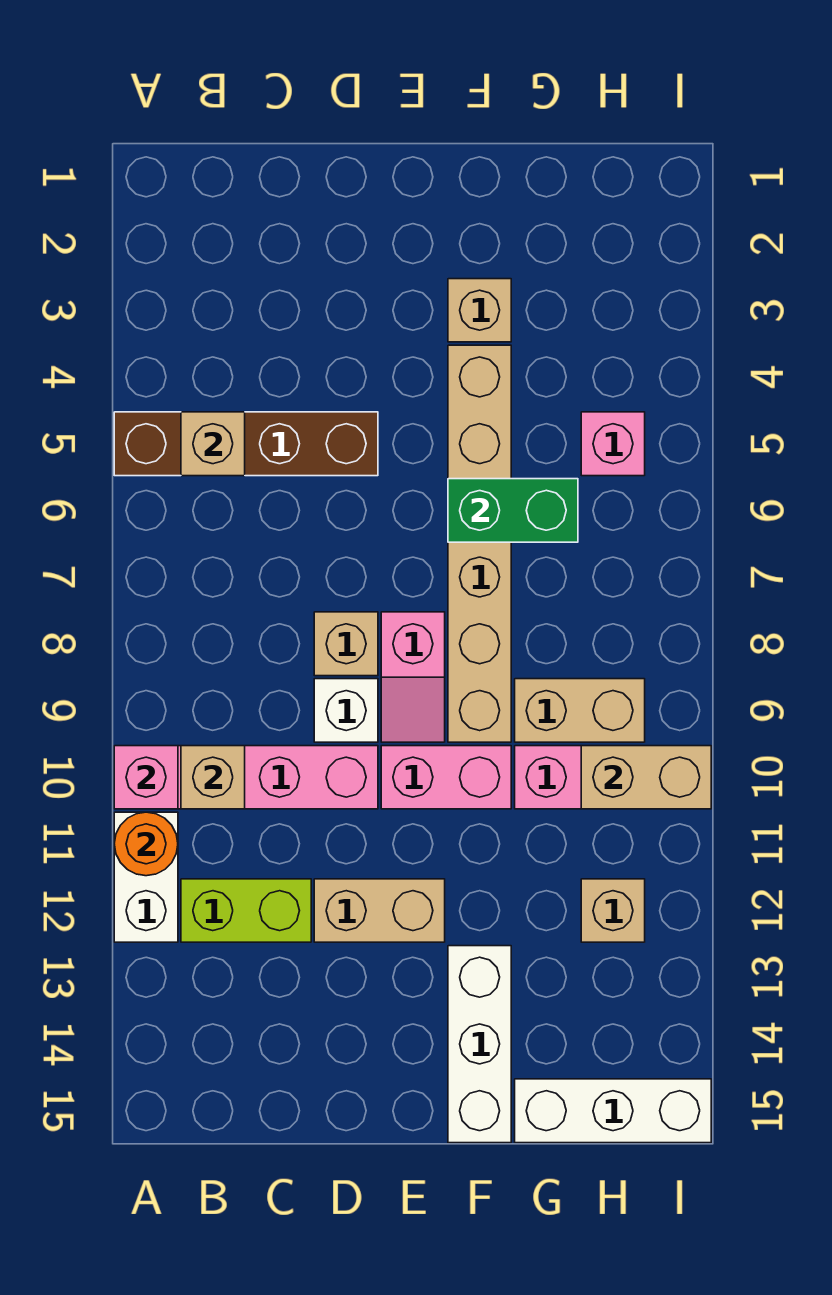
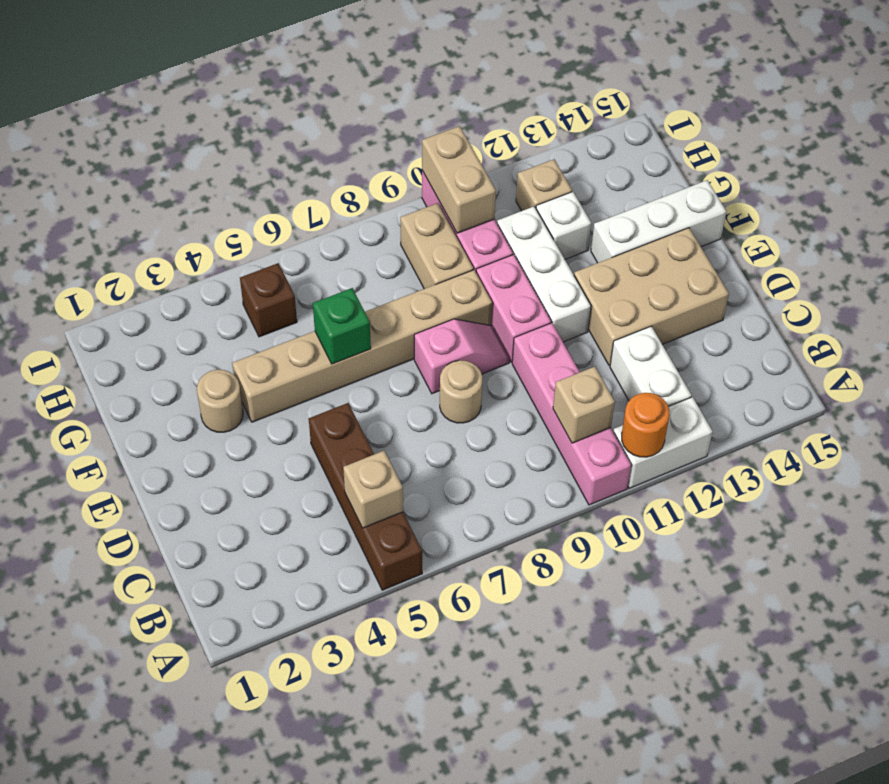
pink brick A10 level 2 -> none
lime brick B12:C12 level 1 -> white brick B12:C12 level 1
tan brick D8 level 1 -> tan round brick D8 level 1
white brick D9 level 1 -> white brick G12 level 1
tan brick D12:E12 level 1 -> tan brick D12:E14 level 1
tan brick F3 level 1 -> tan round brick F3 level 1
green brick F6:G6 level 2 -> green brick F6 level 2
white brick G15:I15 level 1 -> white brick E11:G11 level 1
pink brick H5 level 1 -> brown brick H5 level 1

